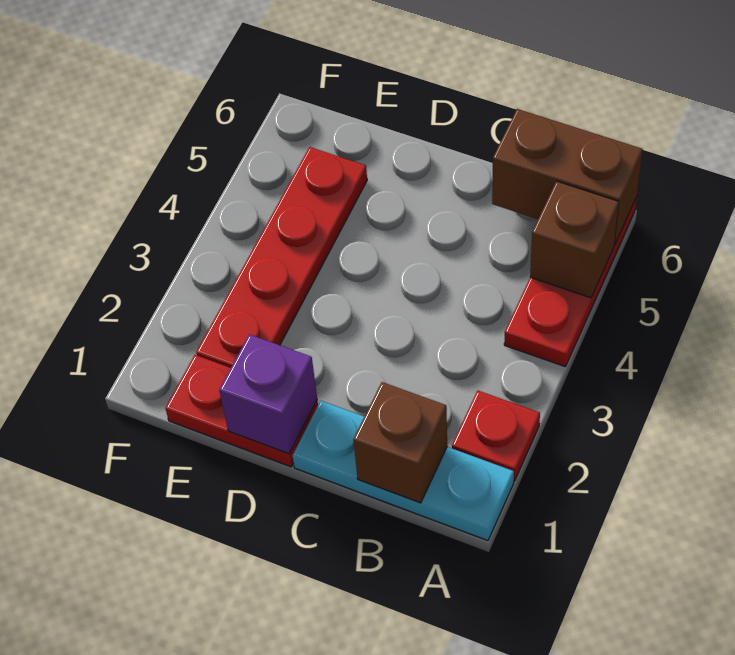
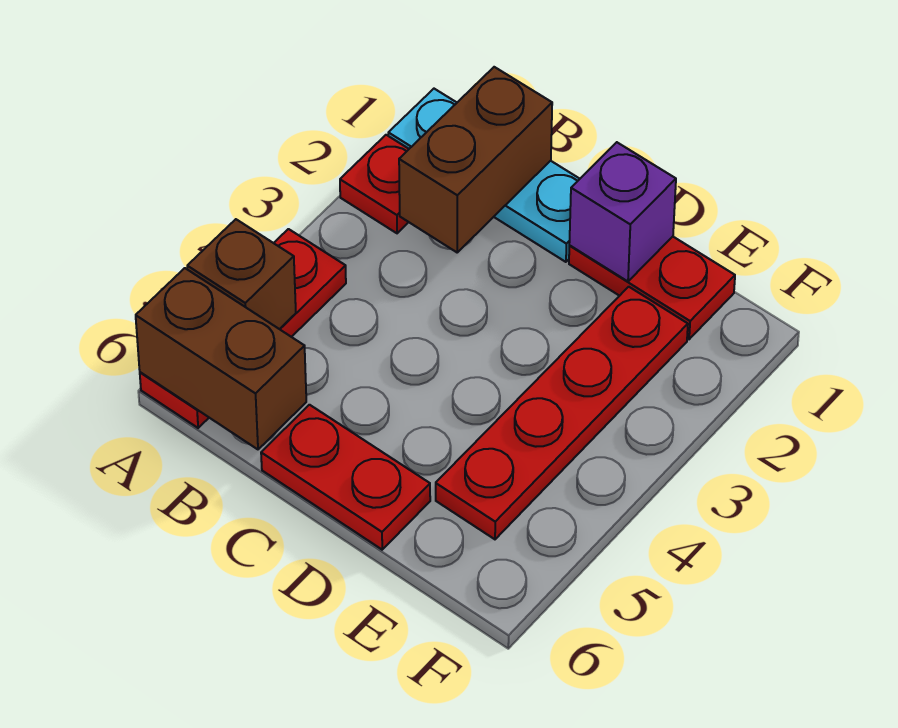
brown brick B1 level 2 -> brown brick B1:B2 level 2
none -> red plate C6:D6 level 1

